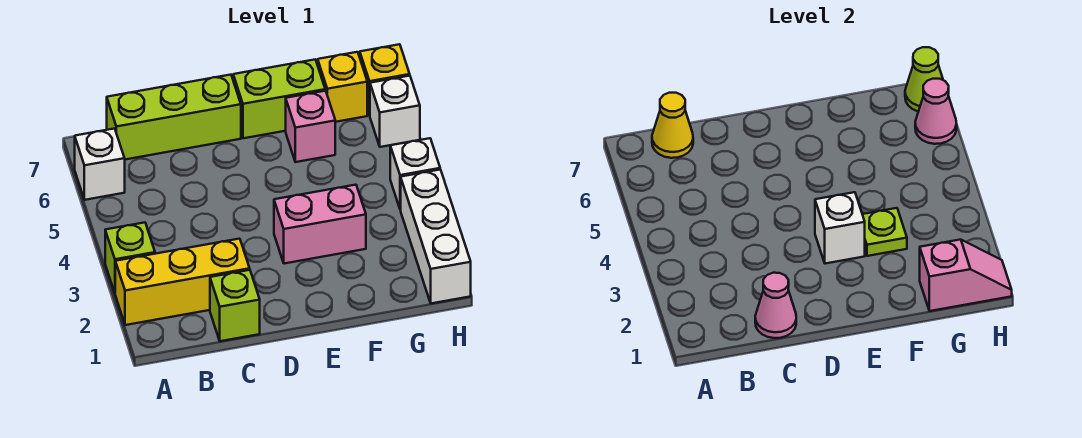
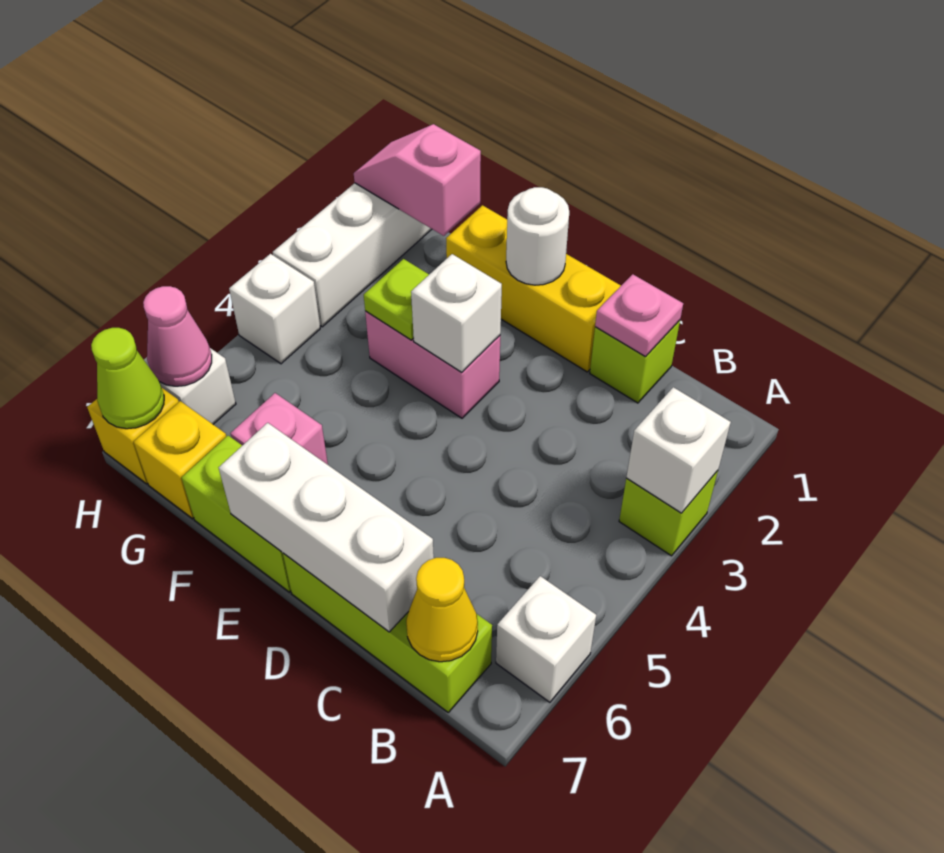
yellow brick A2:C2 level 1 -> yellow brick D1:F1 level 1
none -> white brick A3 level 2
pink cone C1 level 2 -> pink plate C1 level 2
none -> white brick C7:E7 level 2
none -> white round brick E1 level 2

